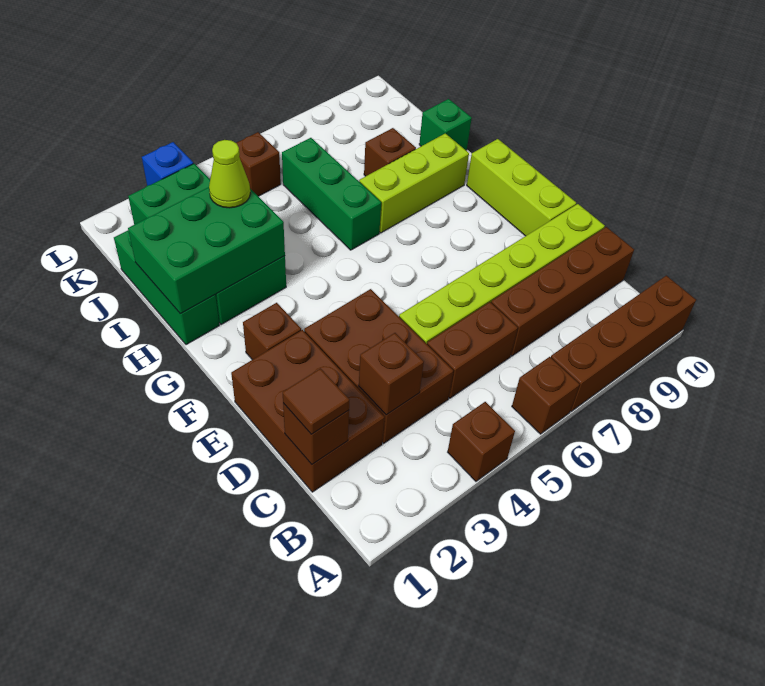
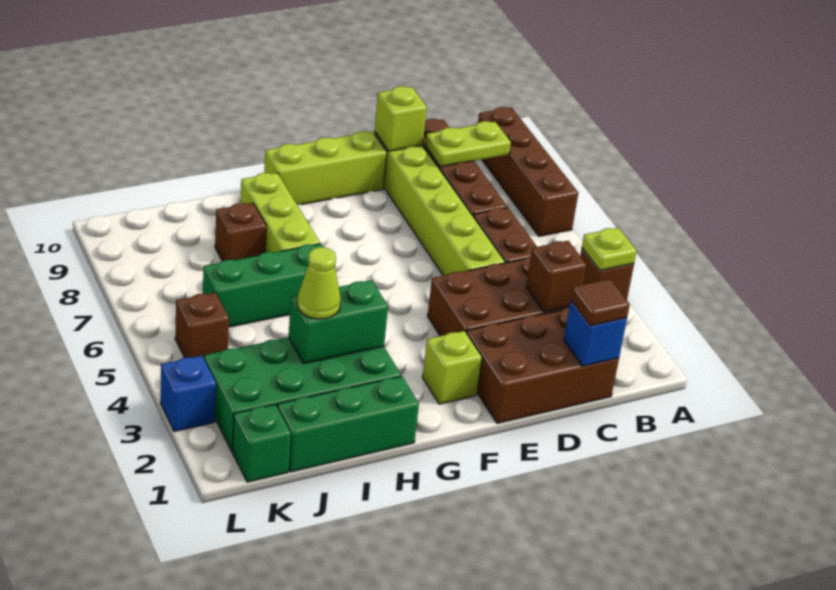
none -> lime plate A4 level 2
brown brick A6 level 1 -> none
none -> lime plate B9:C9 level 2
brown brick C1 level 2 -> blue brick C1 level 2
none -> lime brick D10 level 2
brown brick F2 level 1 -> lime brick F2 level 1
green brick H1:I3 level 2 -> green brick H3:I3 level 2
green brick I10 level 1 -> green brick K1 level 1

